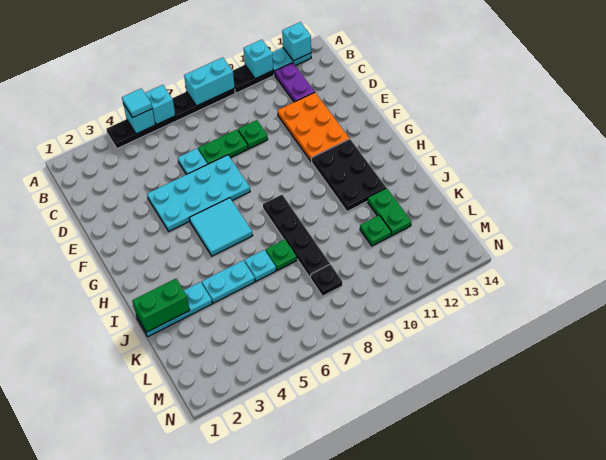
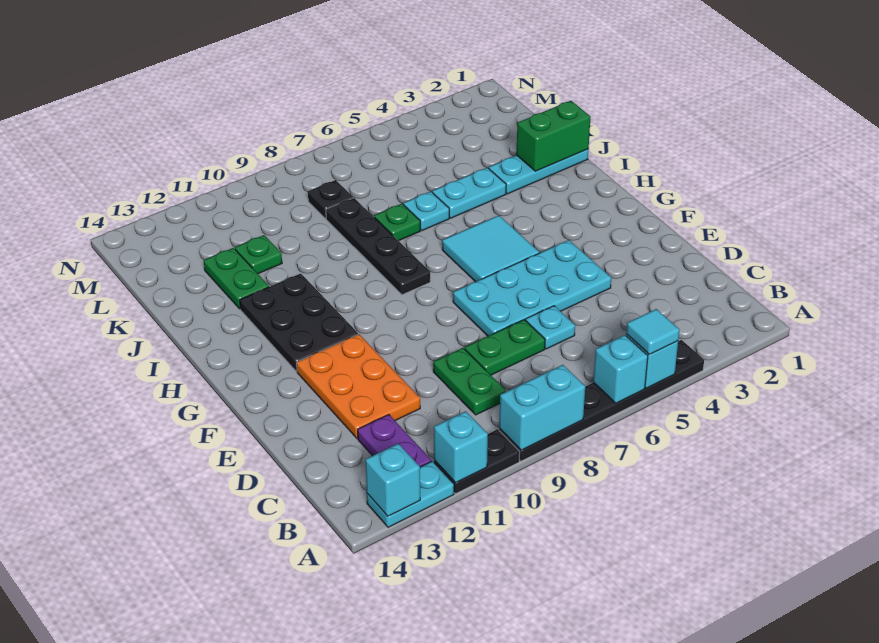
green plate D9 level 1 -> green plate C9:D9 level 1

